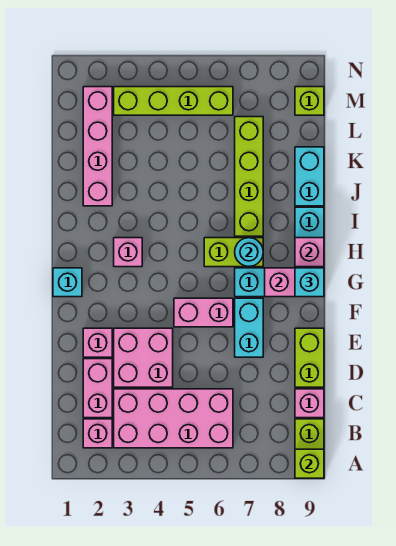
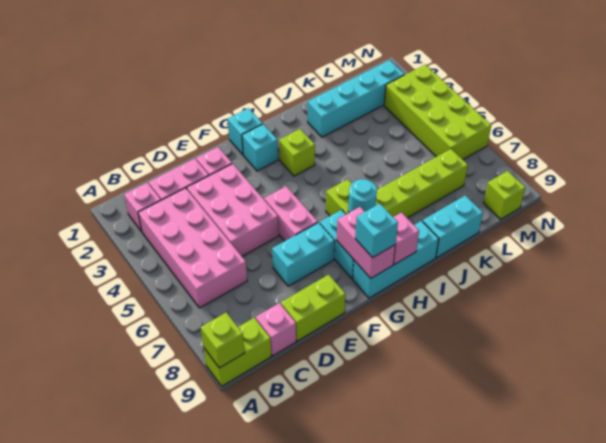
pink brick D3:E4 level 1 -> pink brick D3:E5 level 1
none -> cyan brick G2 level 1
pink brick H3 level 1 -> lime brick H3 level 1
pink brick J2:M2 level 1 -> cyan brick J2:M2 level 1
lime brick M3:M6 level 1 -> lime brick M3:N6 level 1

